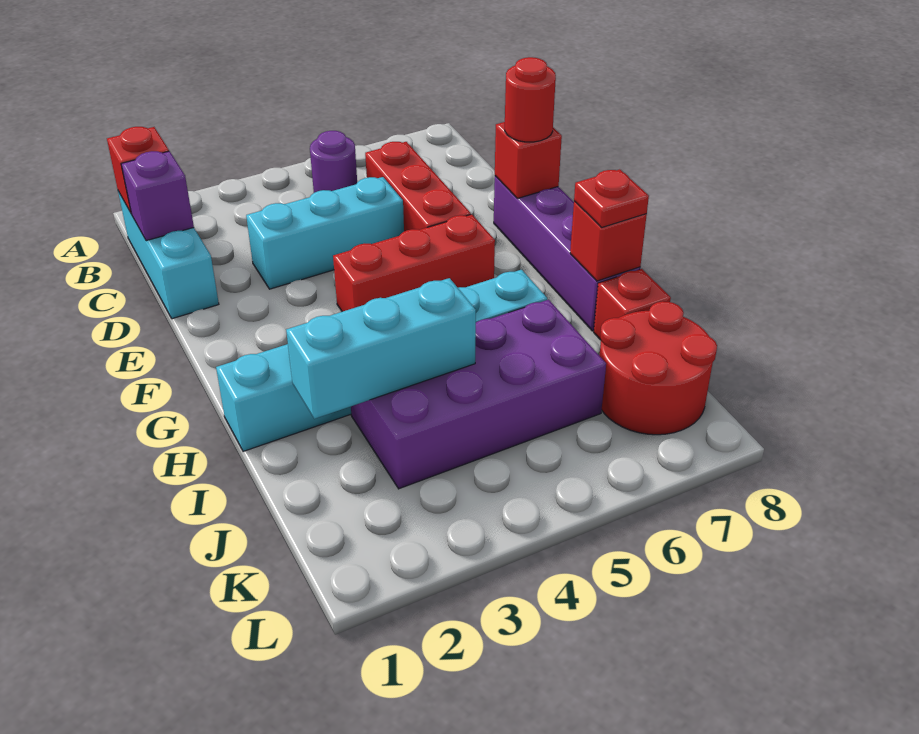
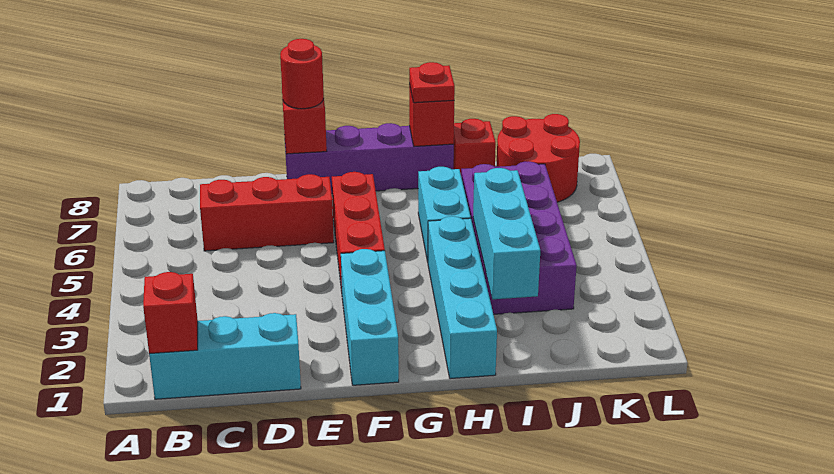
purple round brick B5 level 1 -> none
purple brick C1 level 2 -> none
cyan brick D3:D5 level 1 -> cyan brick F1:F3 level 1

